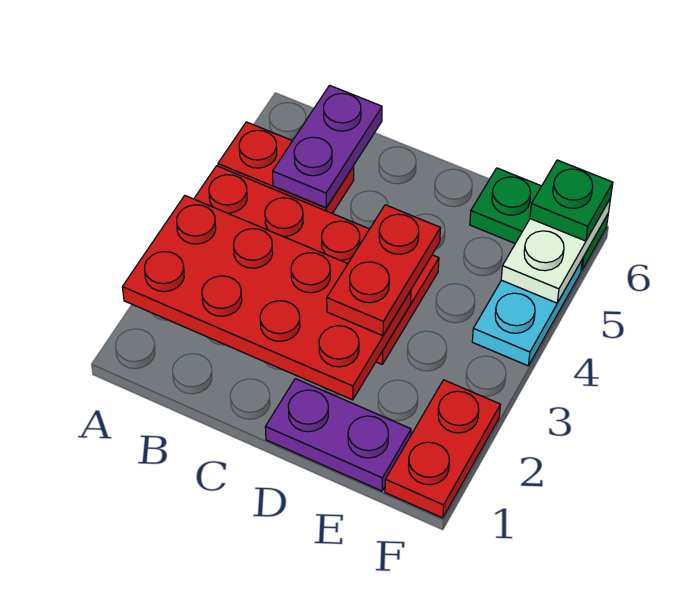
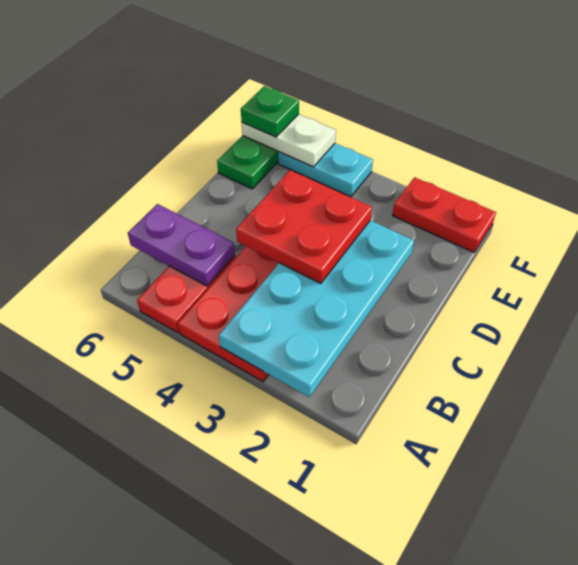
red plate A2:D3 level 2 -> cyan plate A2:D3 level 2
purple plate D1:E1 level 1 -> none
red plate D3:D4 level 3 -> red plate C3:D4 level 3

